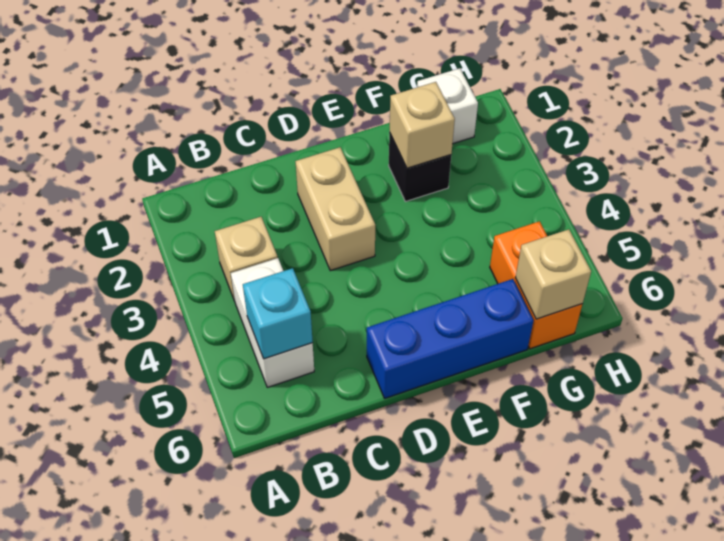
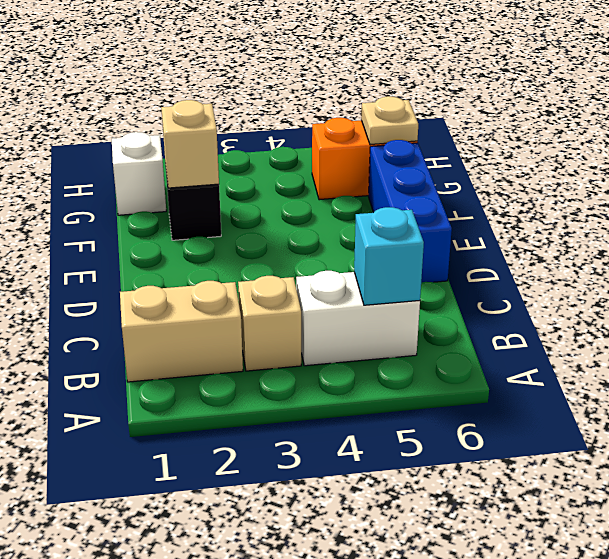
tan brick D2:D3 level 1 -> tan brick B1:B2 level 1
tan brick G6 level 2 -> tan plate G6 level 2

